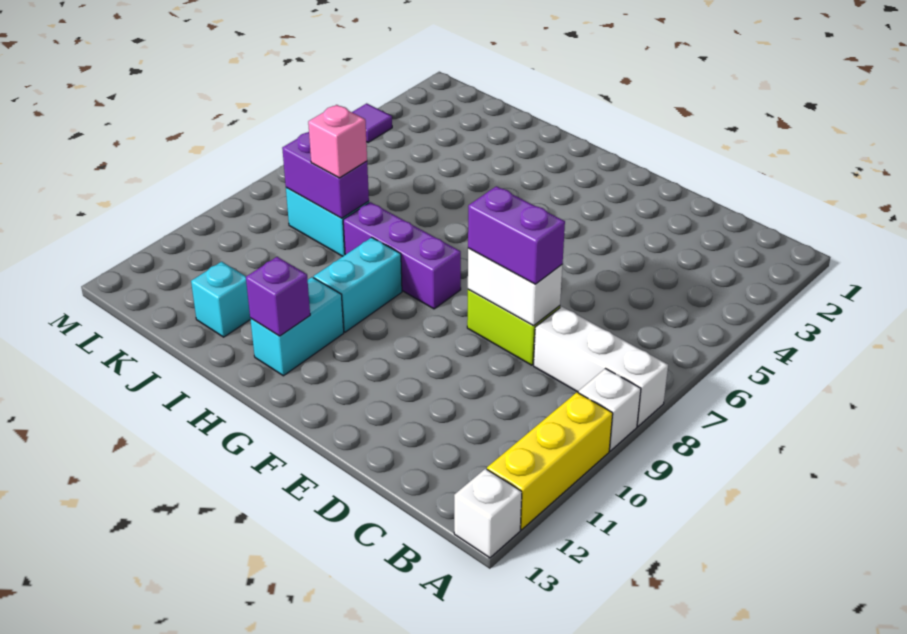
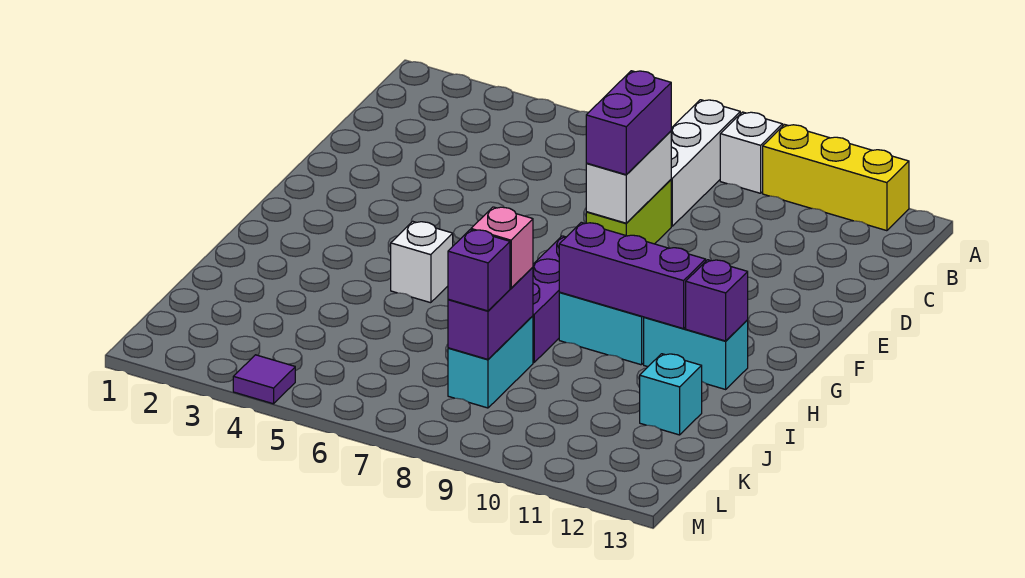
white brick A13 level 1 -> white brick H5 level 1
none -> purple brick H9:H11 level 2
none -> purple brick K8 level 3

